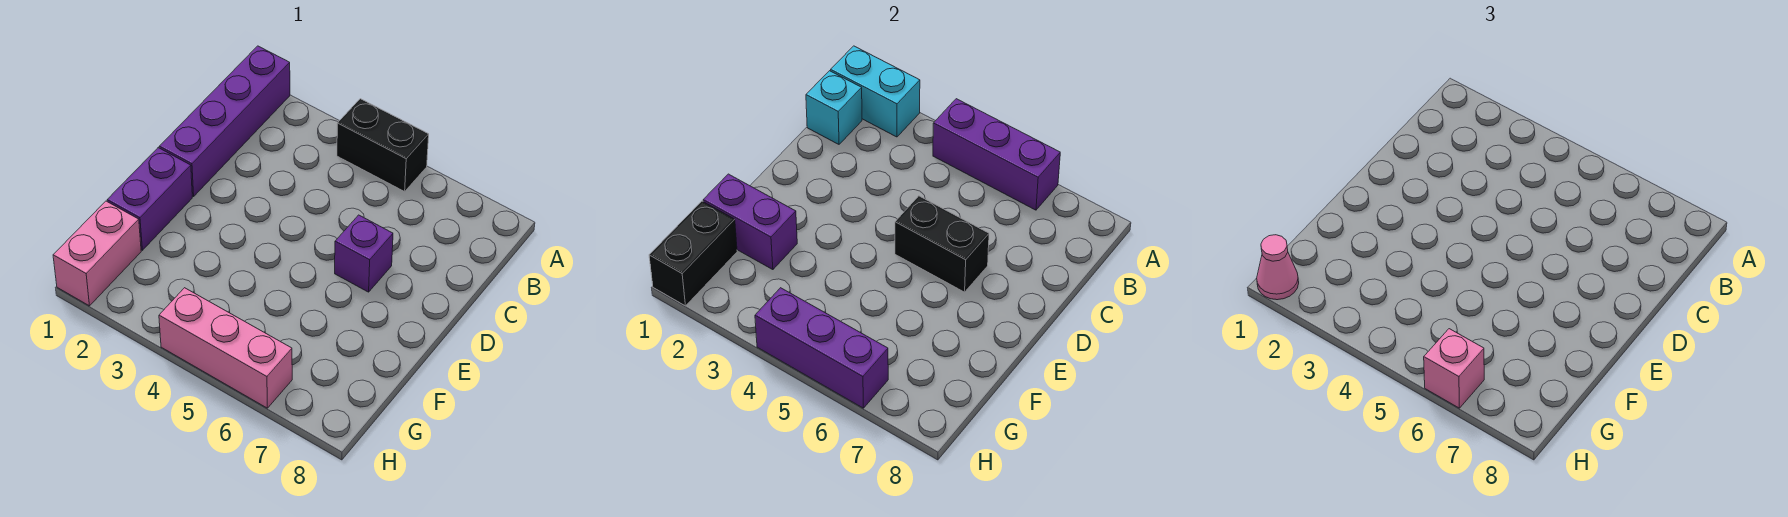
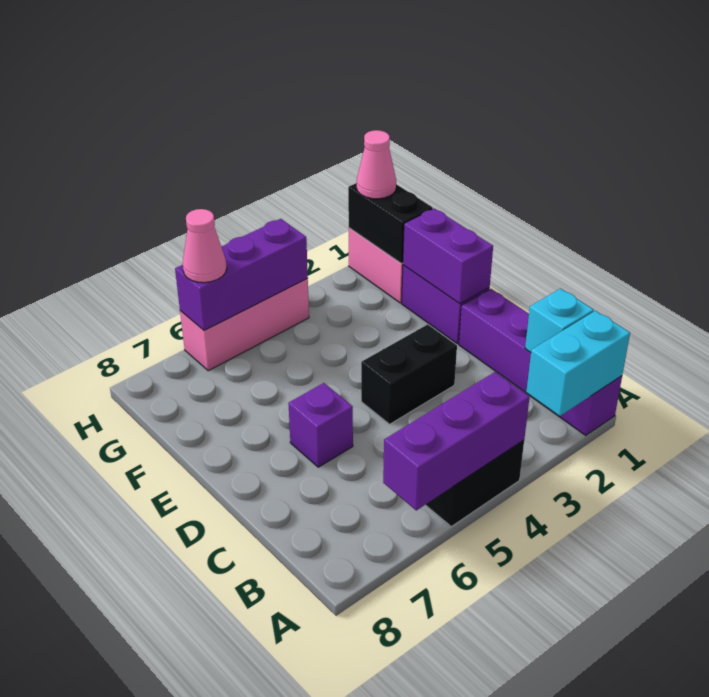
black brick D5:D6 level 2 -> black brick D3:D4 level 1
purple brick F1:F2 level 2 -> purple brick E1:F1 level 2
pink brick H6 level 3 -> pink cone H6 level 3

